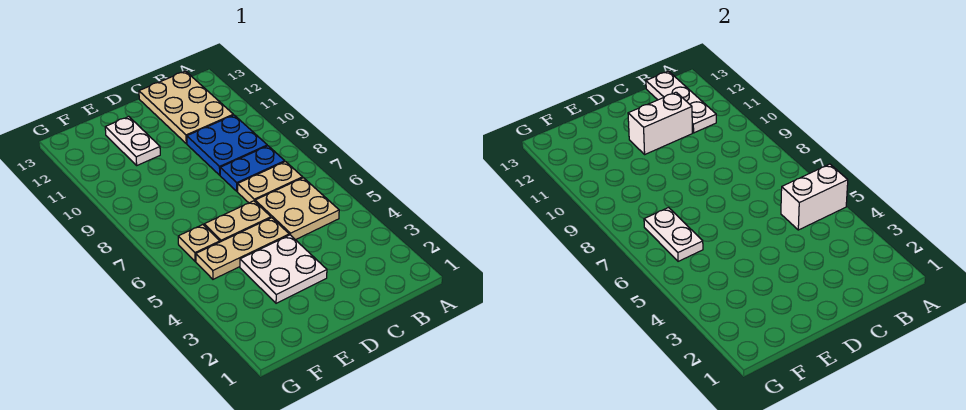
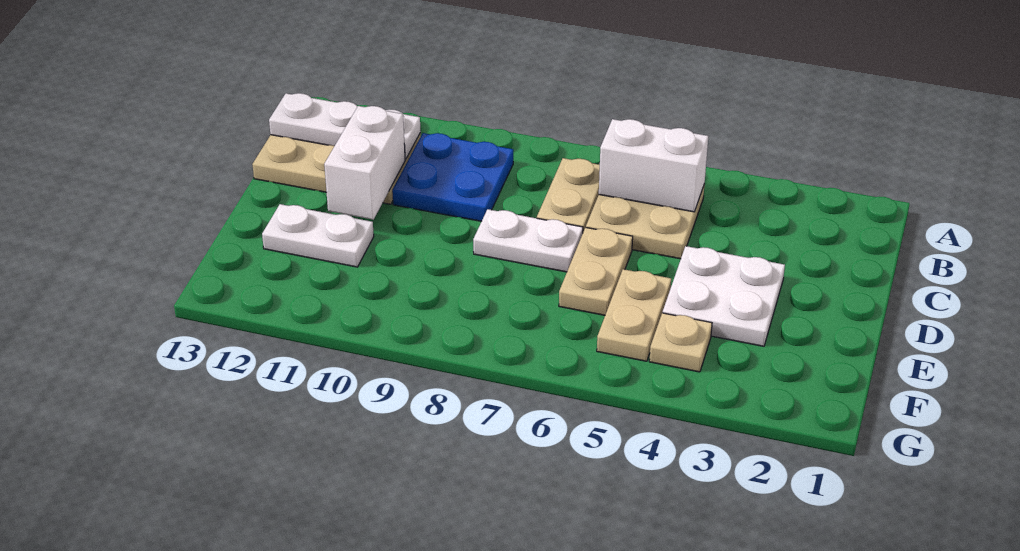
white brick A5:B5 level 2 -> white brick B5:B6 level 2
blue plate B8:C8 level 1 -> none
tan plate D5:F5 level 1 -> tan plate E5:F5 level 1
tan plate F6 level 1 -> tan plate F4 level 1
white plate F6:F7 level 2 -> white plate D7:D8 level 1

